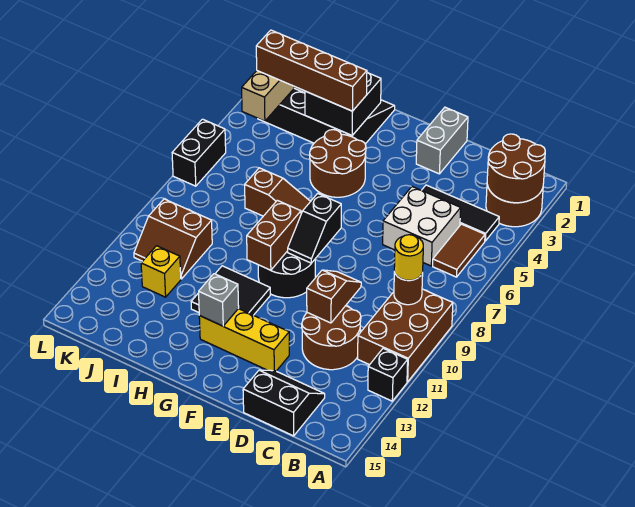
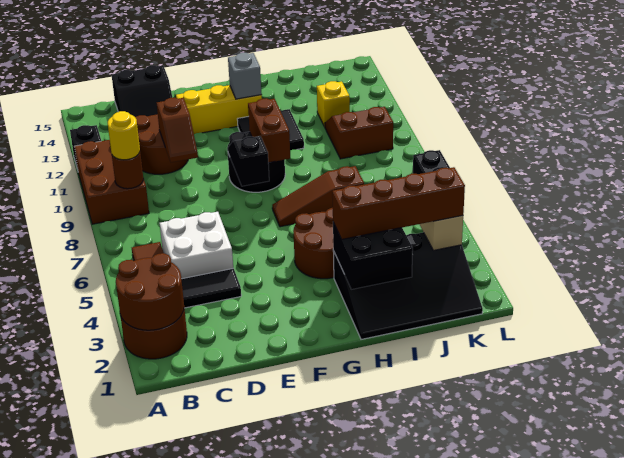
grey brick E1:E2 level 1 -> none

